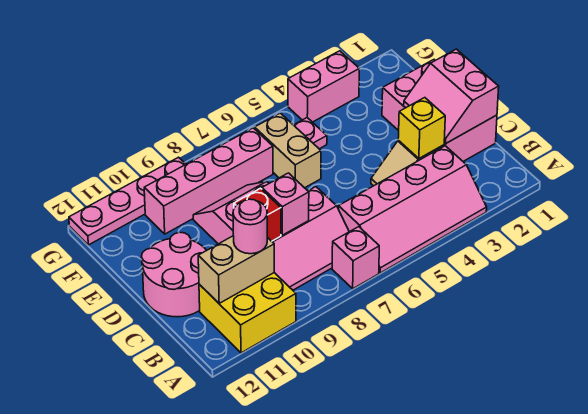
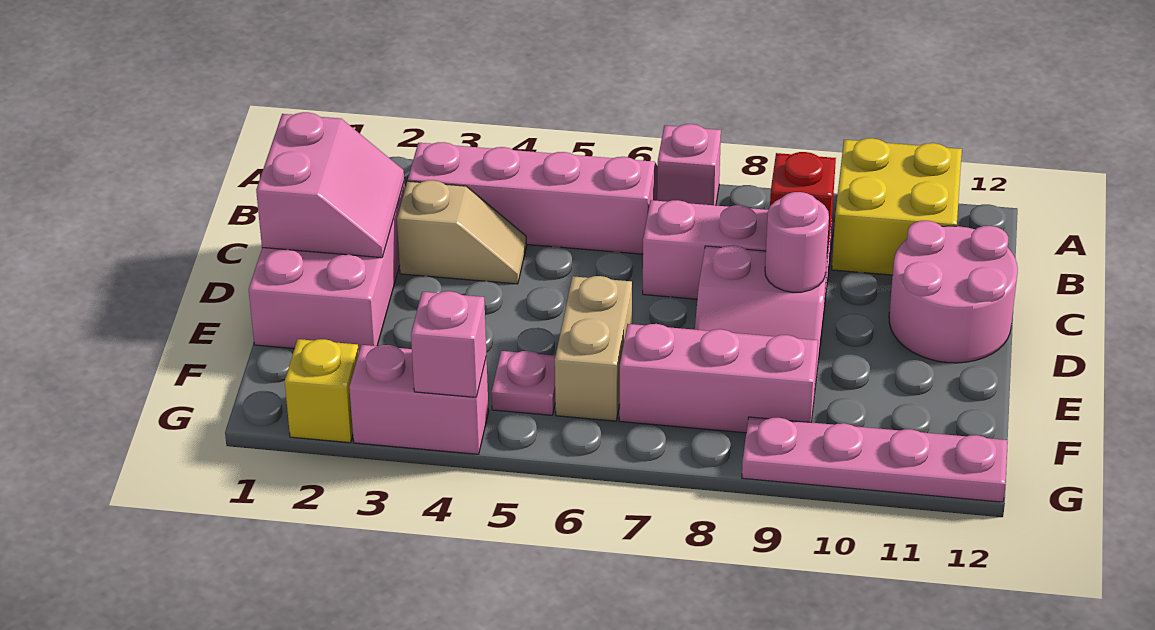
tan brick B10:B11 level 2 -> none
pink round brick B10 level 3 -> pink round brick D9 level 2
yellow brick C3 level 2 -> yellow brick G2 level 1
pink brick C8 level 2 -> pink brick G4 level 2
pink brick F7:F10 level 1 -> pink brick F7:F9 level 1

